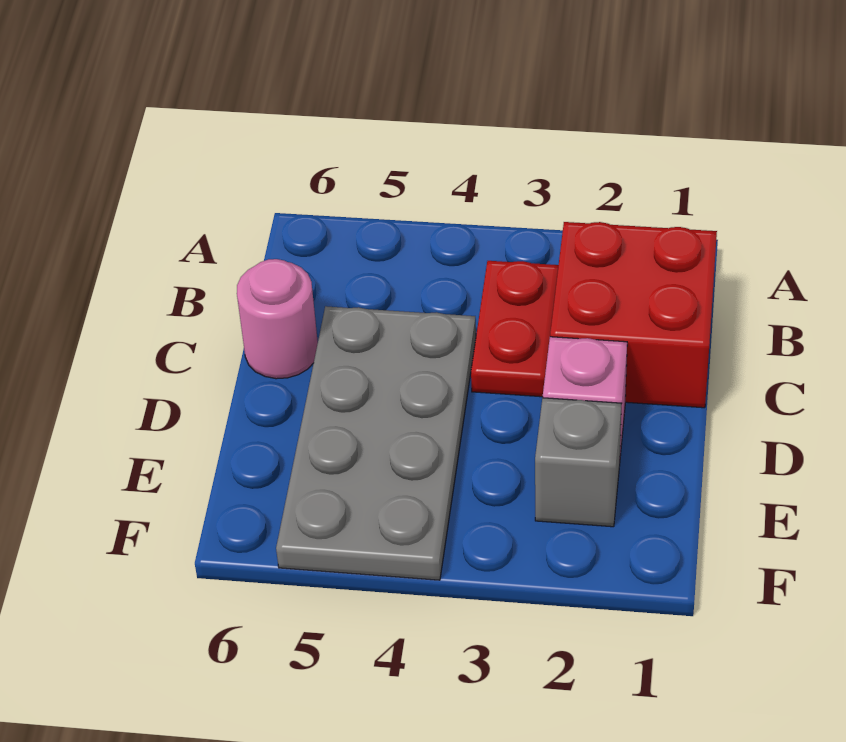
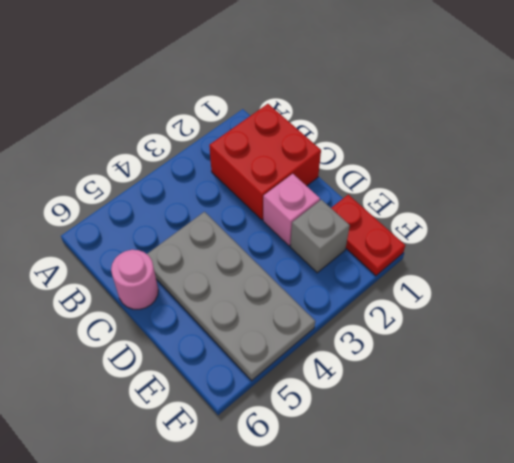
red plate B3:C3 level 1 -> red plate E1:F1 level 1

